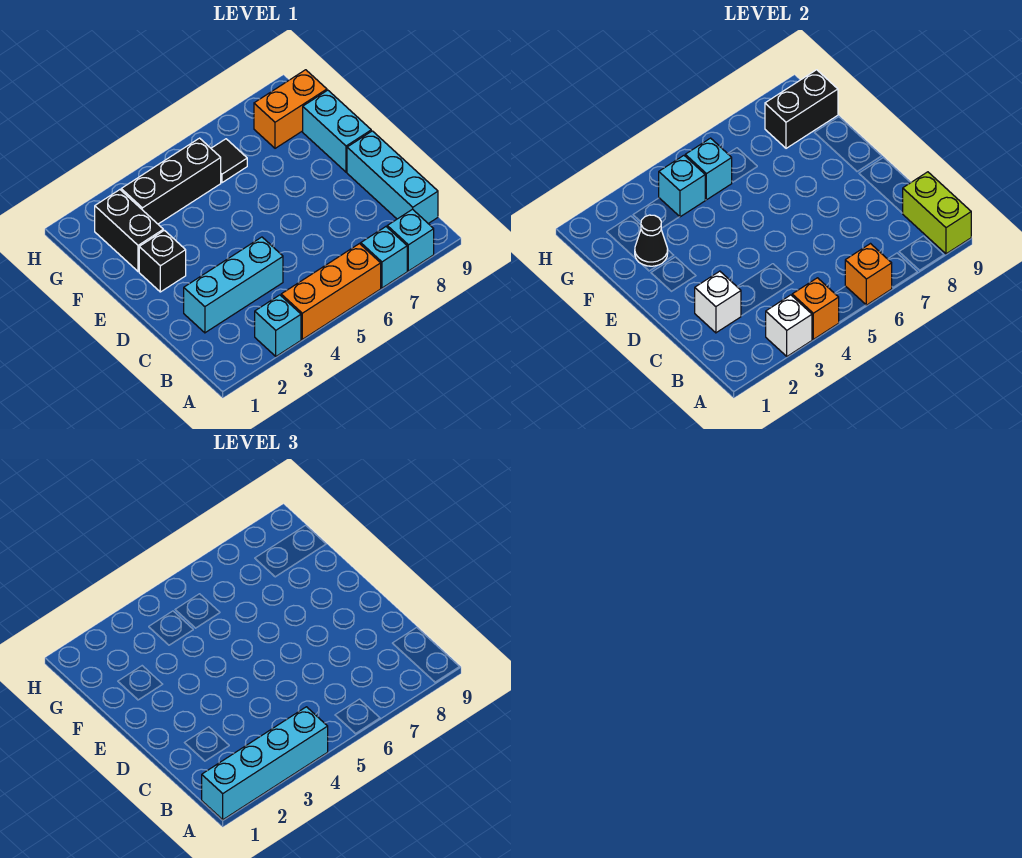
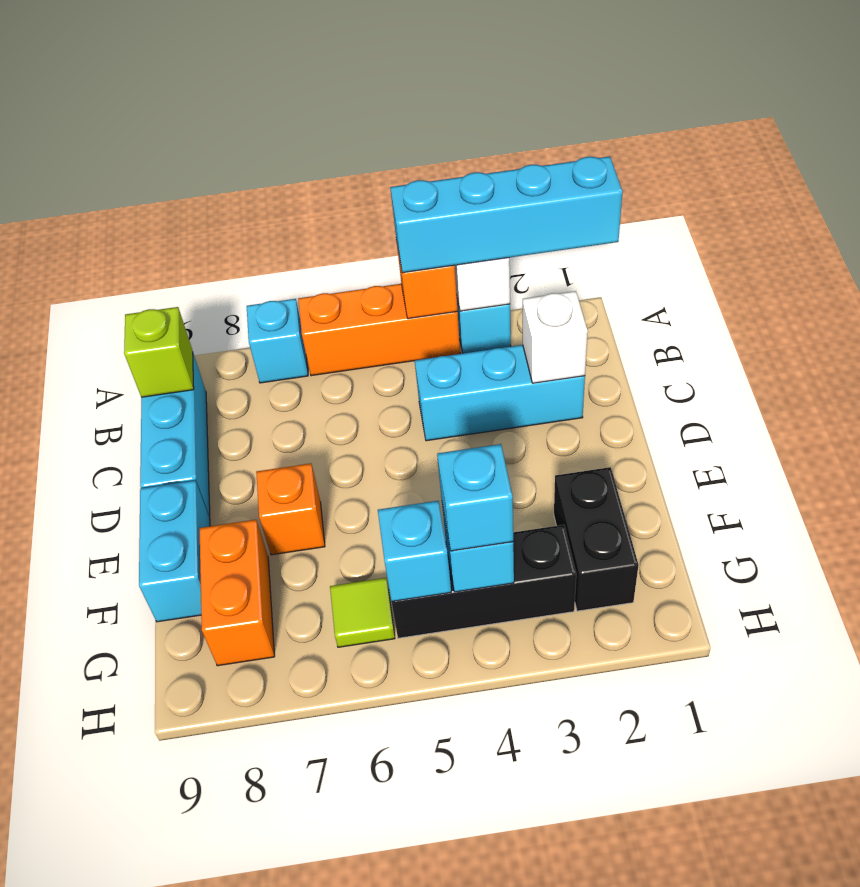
orange brick A6 level 2 -> orange brick E7 level 1
cyan brick A8 level 1 -> cyan brick G4 level 3
lime brick A9:B9 level 2 -> lime brick B9 level 2
black brick E2 level 1 -> none
black cone F2 level 2 -> none
black tile G6 level 1 -> lime tile G6 level 1
orange brick G8:G9 level 1 -> orange brick F8:G8 level 1
black brick G8:G9 level 2 -> none

